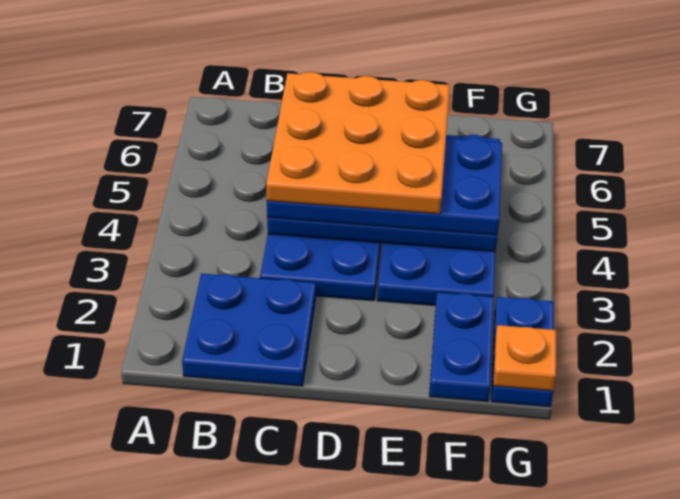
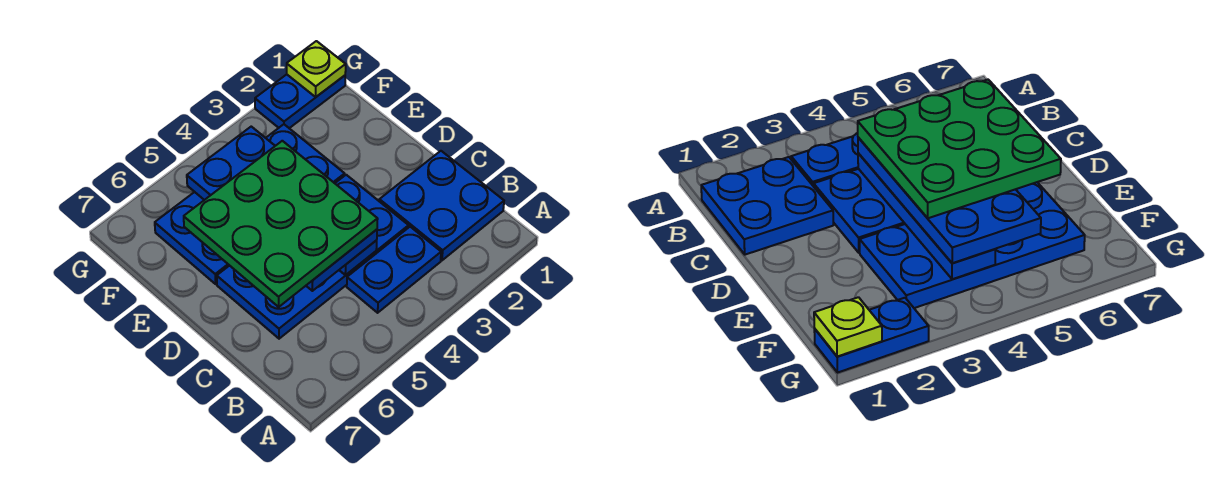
orange plate C4:E6 level 4 -> green plate C4:E6 level 4
blue plate F1:F2 level 1 -> blue plate B3:B4 level 1
orange plate G1 level 2 -> lime plate G1 level 2

